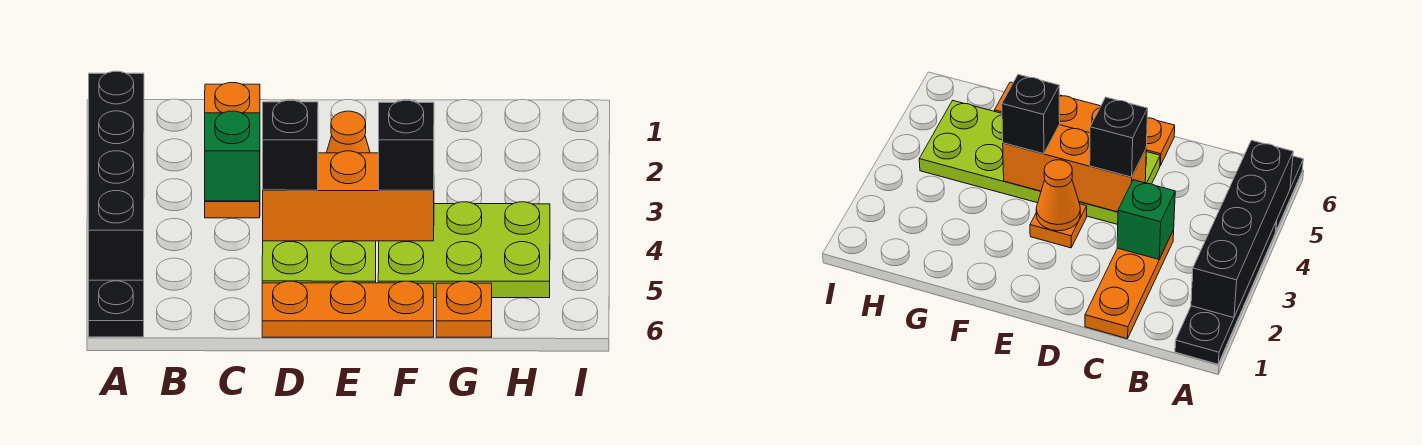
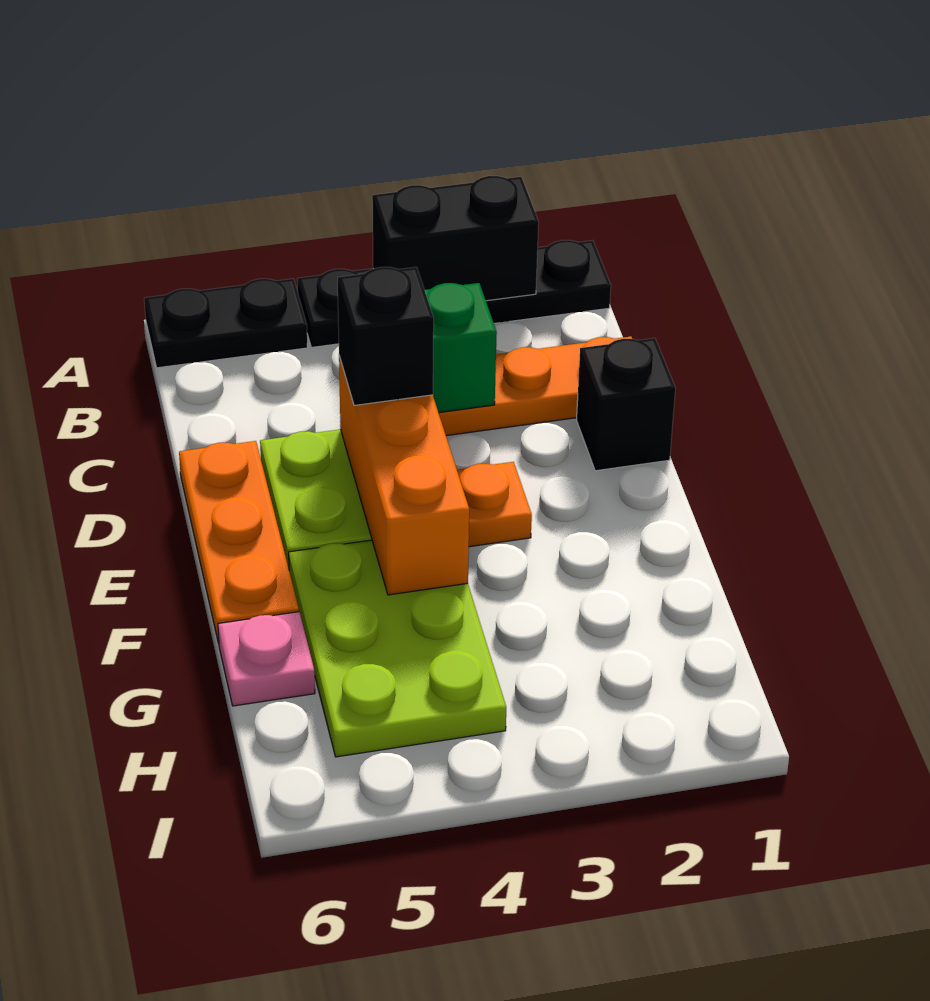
black brick A2:A5 level 2 -> black brick A2:A3 level 2
orange cone E3 level 2 -> none
black brick F4 level 3 -> black brick D1 level 1
orange plate G6 level 1 -> pink plate G6 level 1

